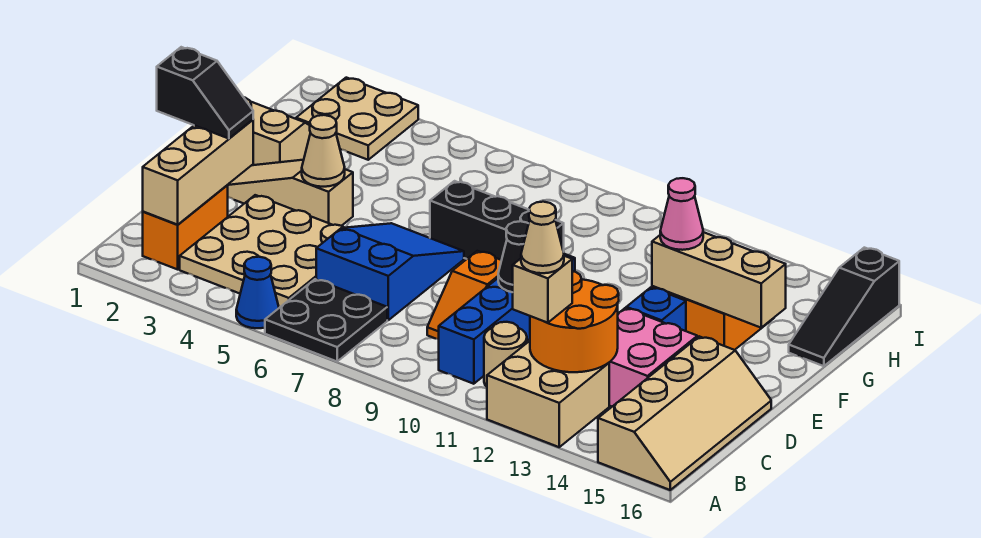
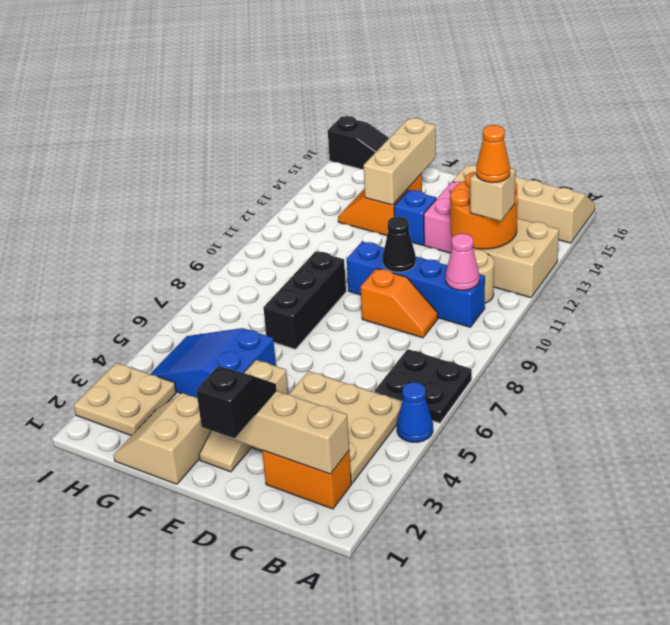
tan cone B12 level 4 -> orange cone B12 level 4
blue slope C6:E7 level 1 top C -> blue slope F4:H5 level 1 top F
tan cone E4 level 2 -> none
pink cone F13 level 3 -> pink cone B10 level 2

